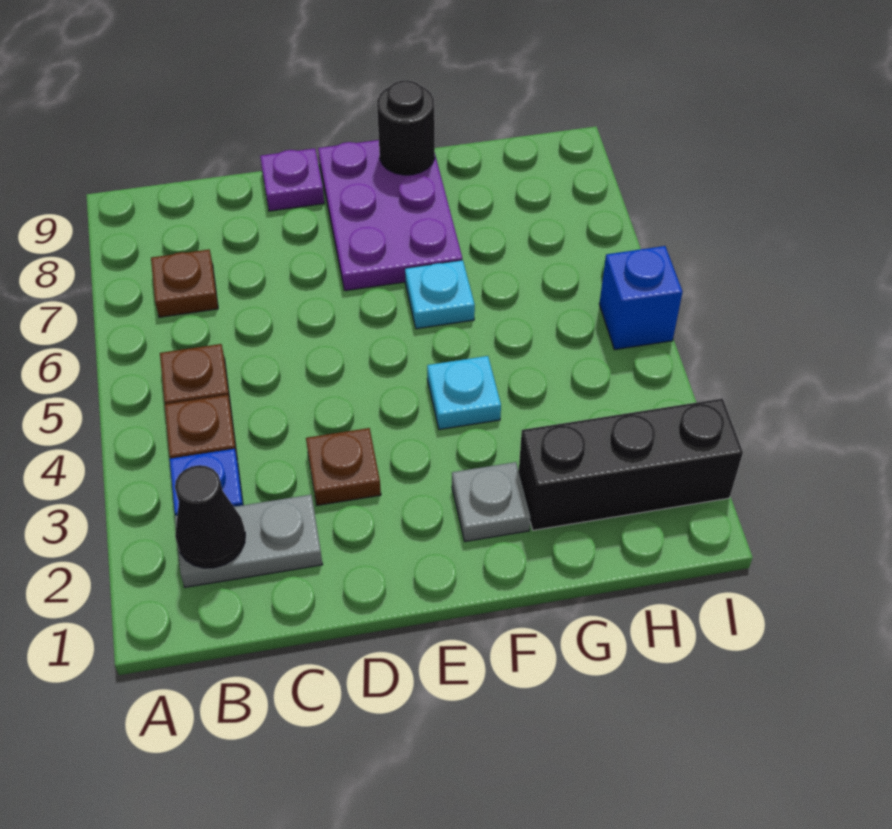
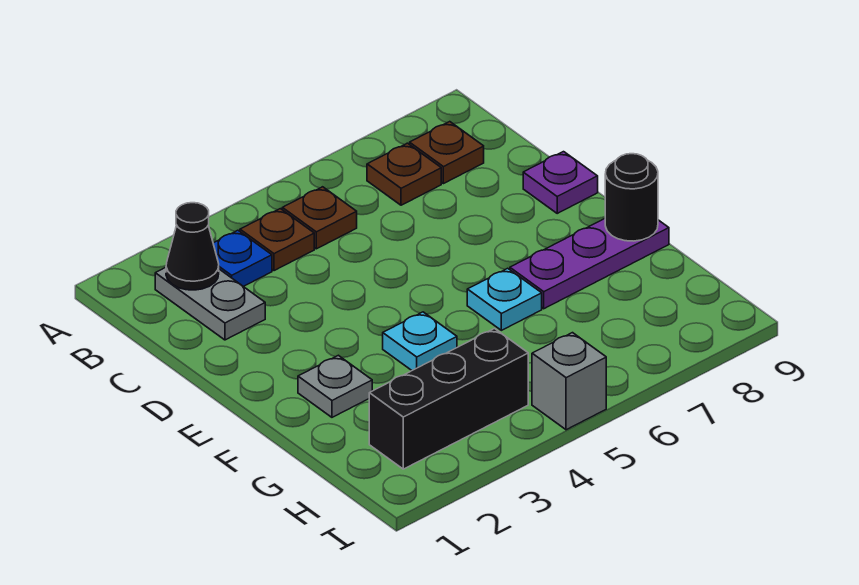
brown plate D3 level 1 -> brown plate B8 level 1
purple plate E7:F9 level 1 -> purple plate F7:F9 level 1
black brick G2:I2 level 1 -> black brick H2:H4 level 1
blue brick I5 level 1 -> grey brick I5 level 1

